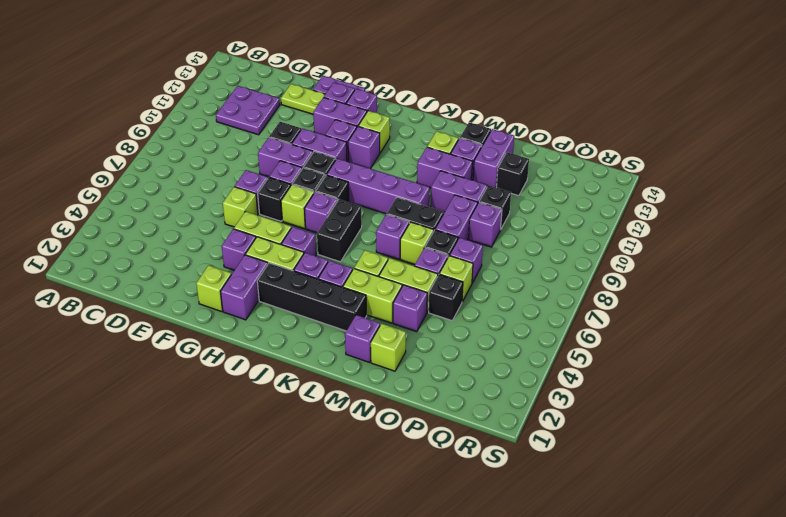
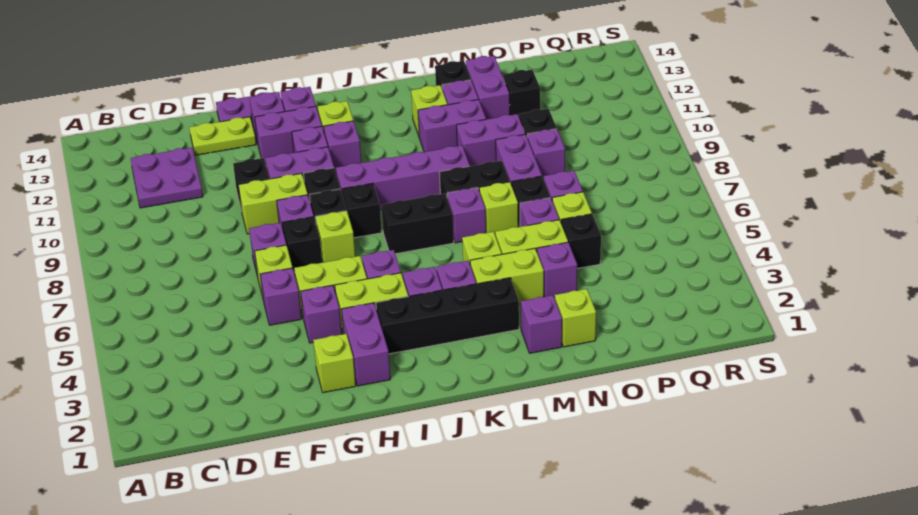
purple brick F9:G9 level 1 -> lime brick F9:G9 level 1
purple brick I7 level 1 -> purple brick F5 level 1
black brick J6:J7 level 1 -> black brick J7:K7 level 1

